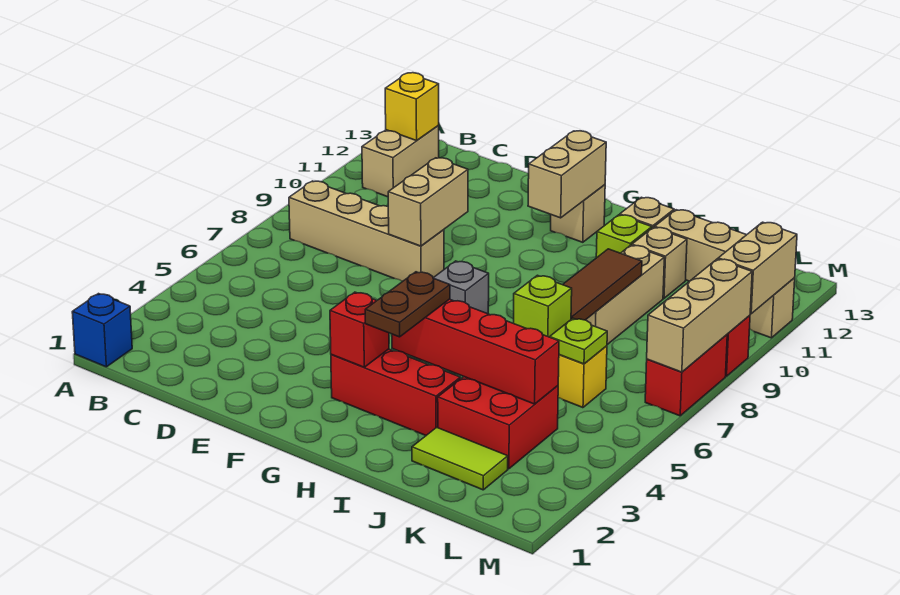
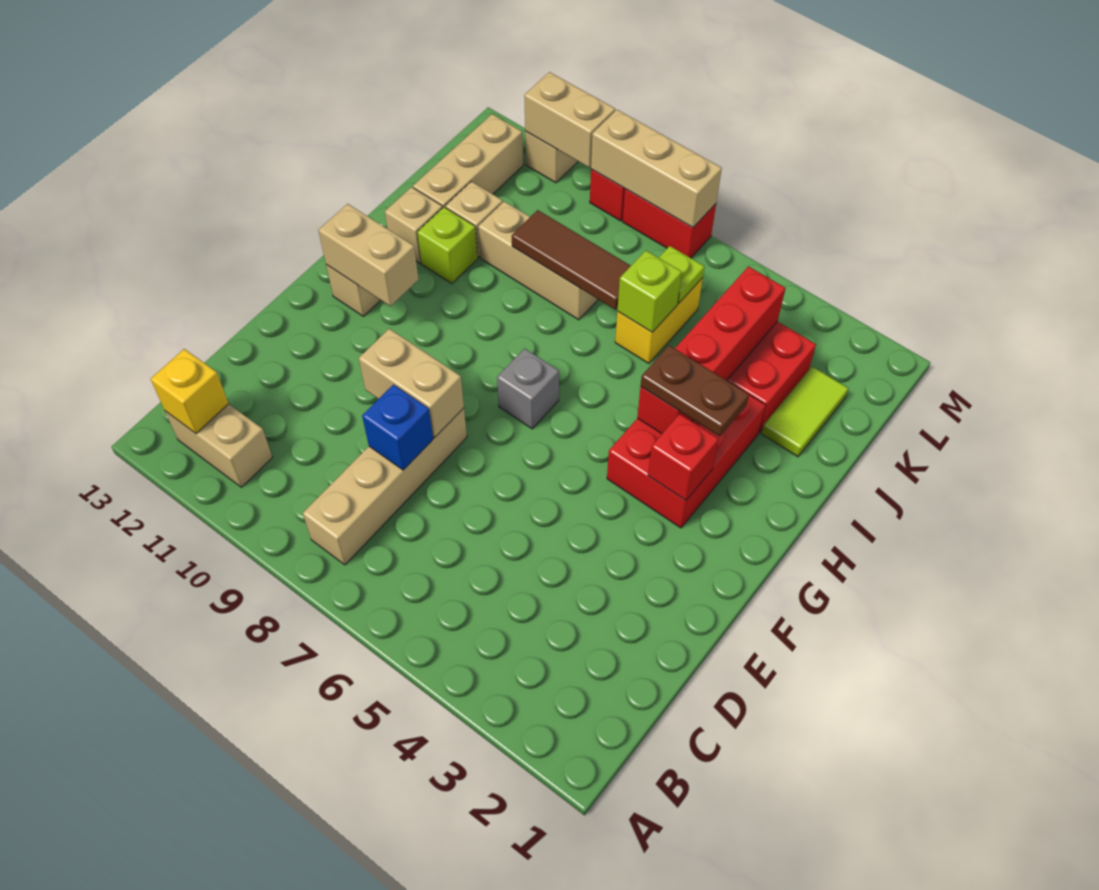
blue brick A1 level 1 -> blue brick D8 level 2
red brick G3:I3 level 1 -> red brick G3:I4 level 1

